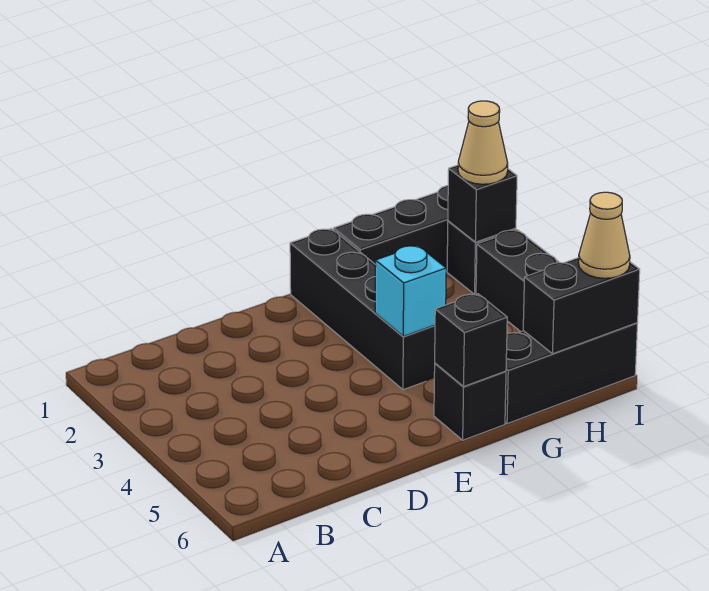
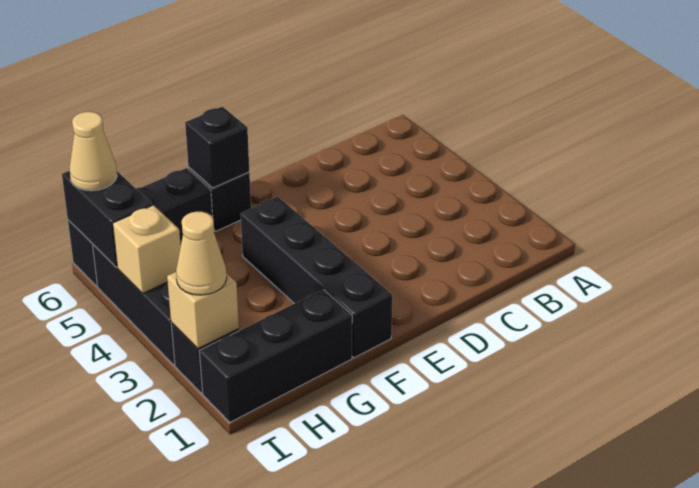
cyan brick F4 level 2 -> none
black brick H6:I6 level 2 -> black brick I5:I6 level 2
black brick I2 level 2 -> tan brick I2 level 2
none -> tan brick I4 level 2

